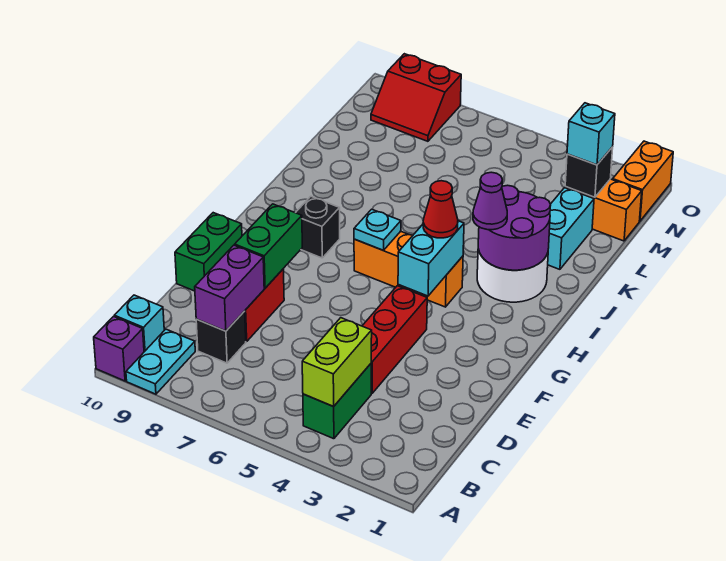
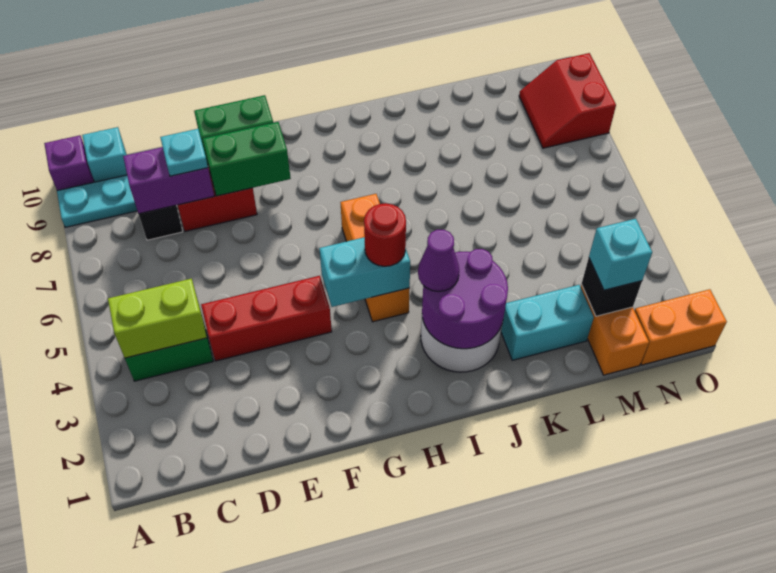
red cone H4 level 3 -> red round brick H4 level 3
cyan plate H6 level 2 -> cyan plate D8 level 3
black brick H8 level 1 -> none

